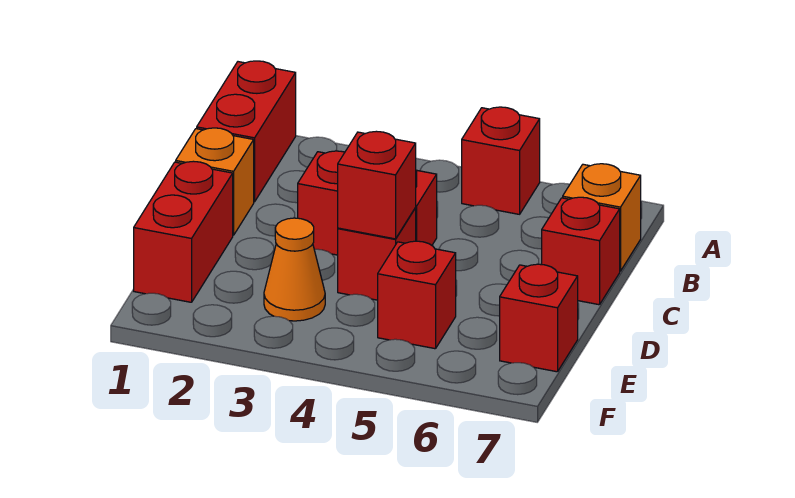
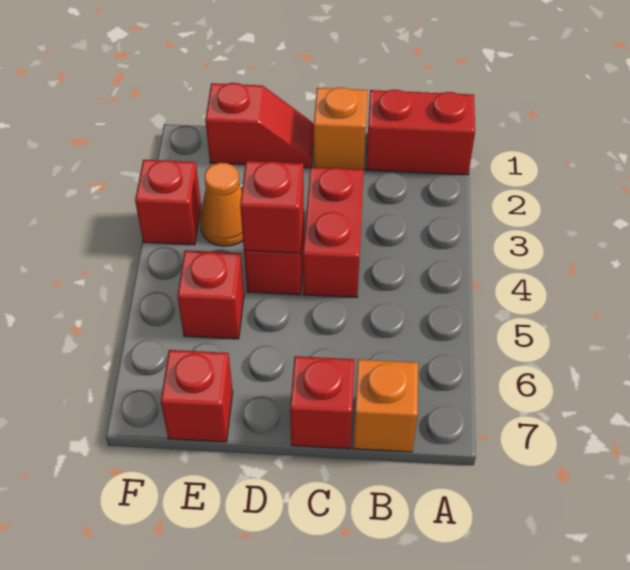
red brick A5 level 1 -> red brick F3 level 1
red brick D1:E1 level 1 -> red slope D1:E1 level 1 top E

